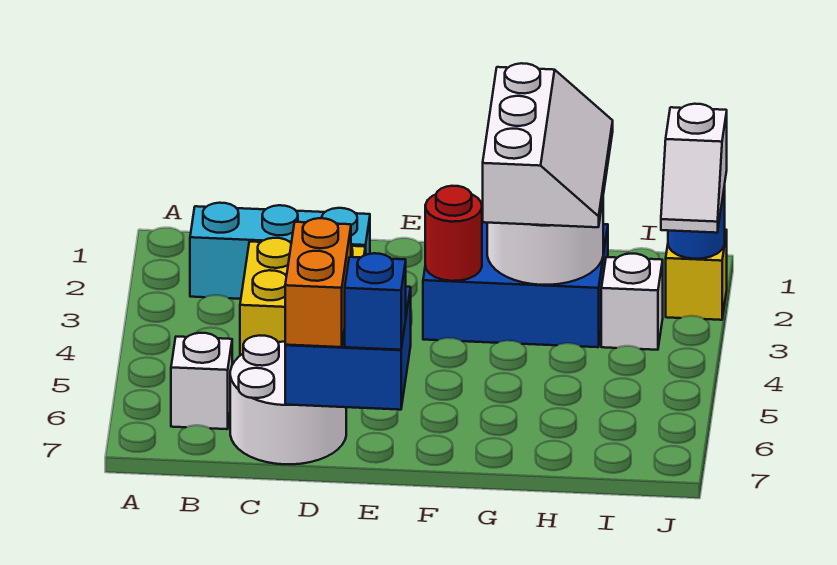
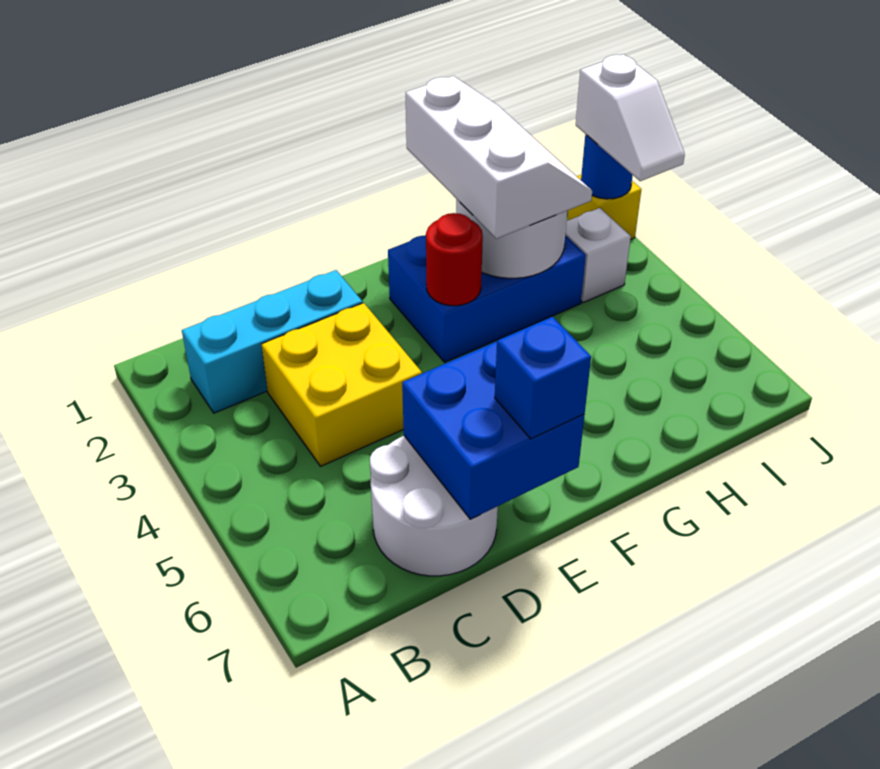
white brick B6 level 1 -> none
orange brick D6:D7 level 3 -> none

